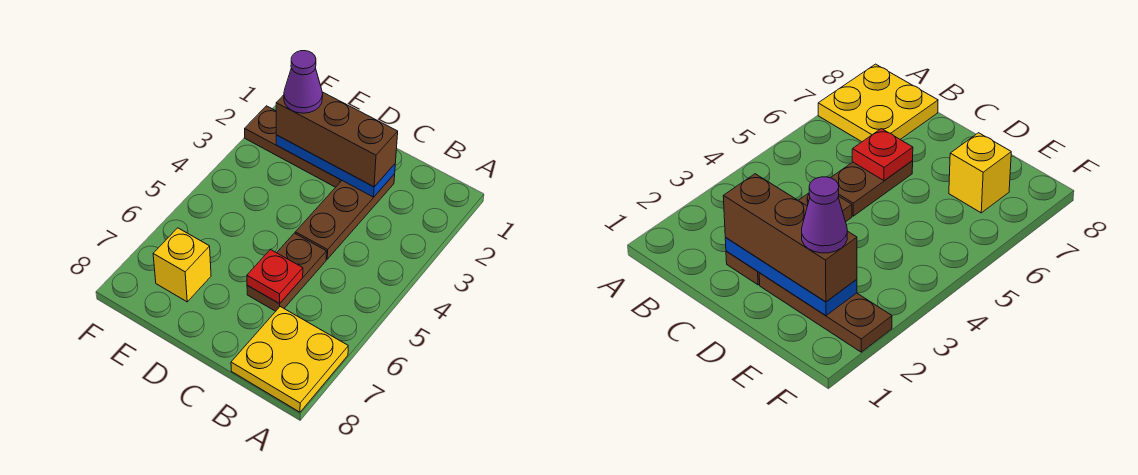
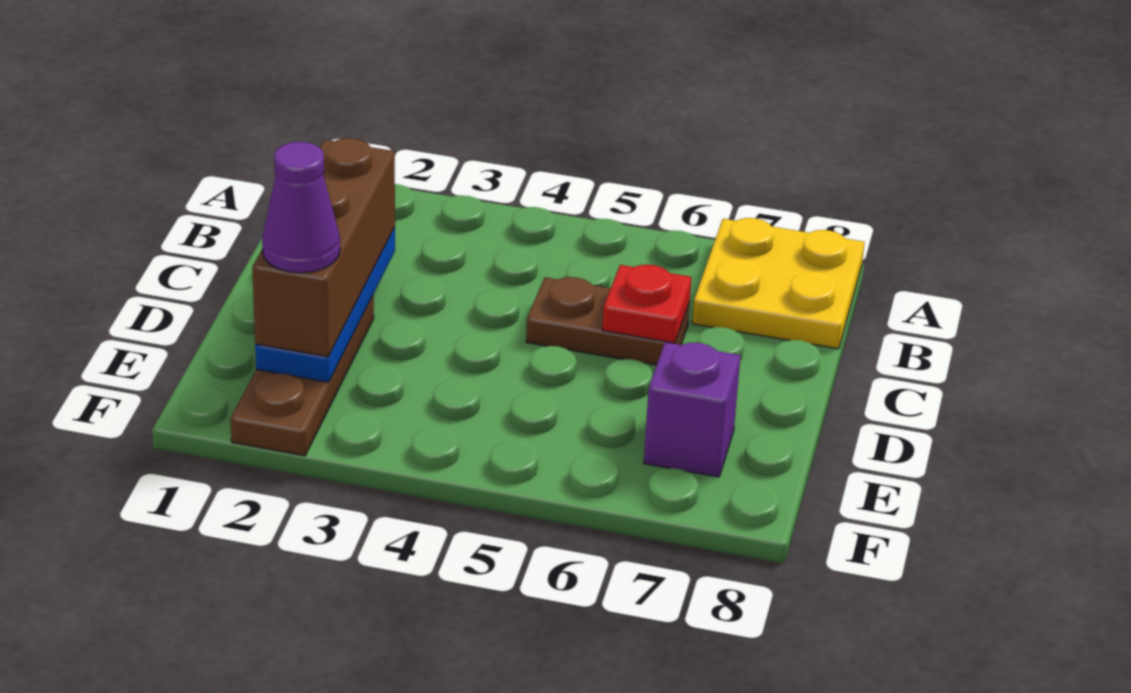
brown plate C2:C4 level 1 -> none
yellow brick E7 level 1 -> purple brick E7 level 1

